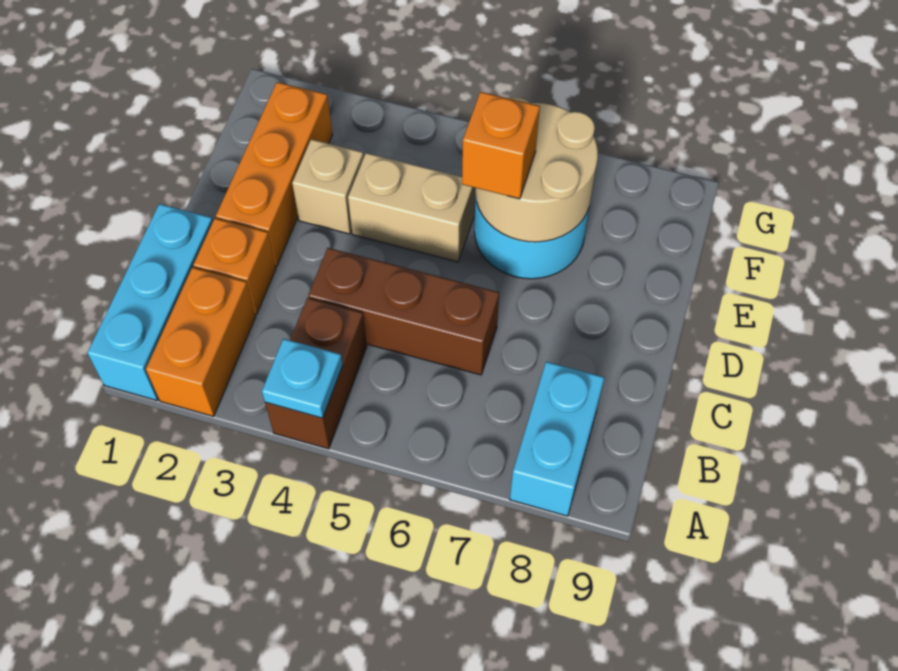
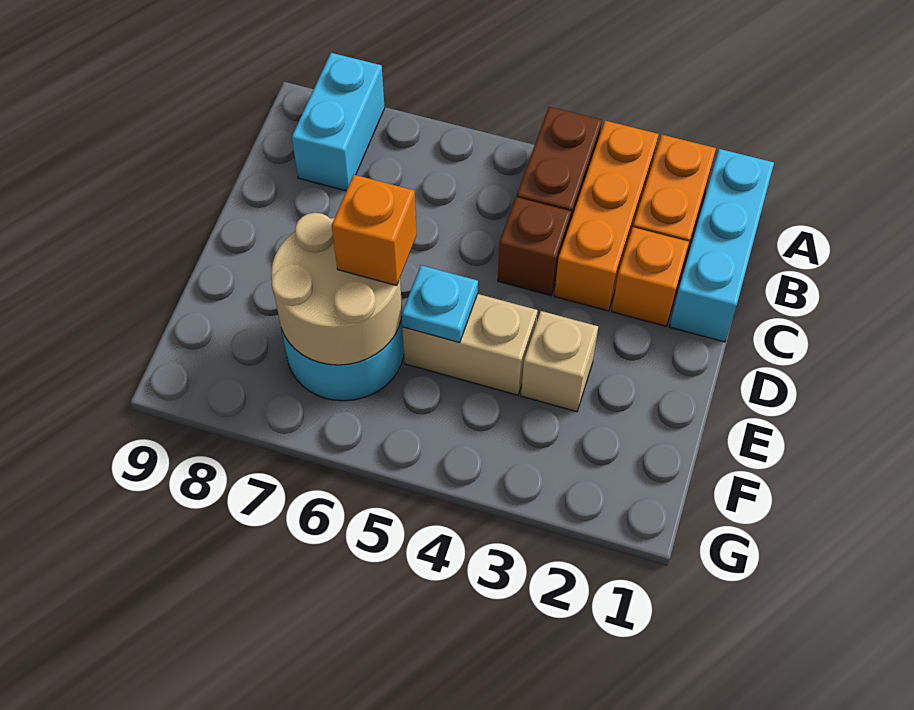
cyan plate A4 level 2 -> cyan plate E5 level 2
brown brick C4:C6 level 1 -> brown brick C4 level 1
orange brick D2:F2 level 1 -> orange brick A3:C3 level 1

